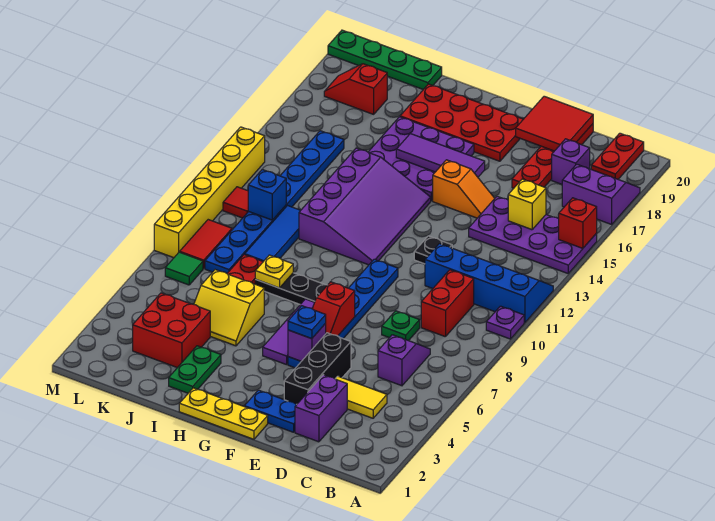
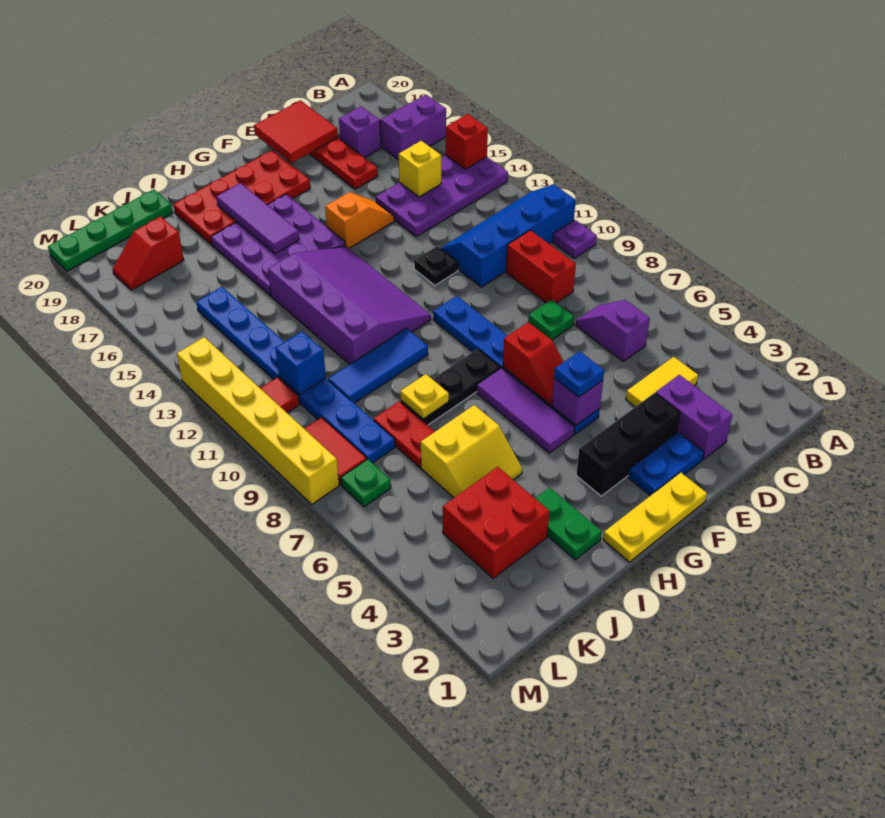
red plate B19:B20 level 1 -> none
black brick E3:E5 level 1 -> black brick E3:G3 level 1
purple tile F16:H16 level 2 -> purple tile H16:H18 level 2
blue tile J9:J11 level 1 -> blue tile H10:J10 level 1
green tile L7 level 1 -> green plate L7 level 1

